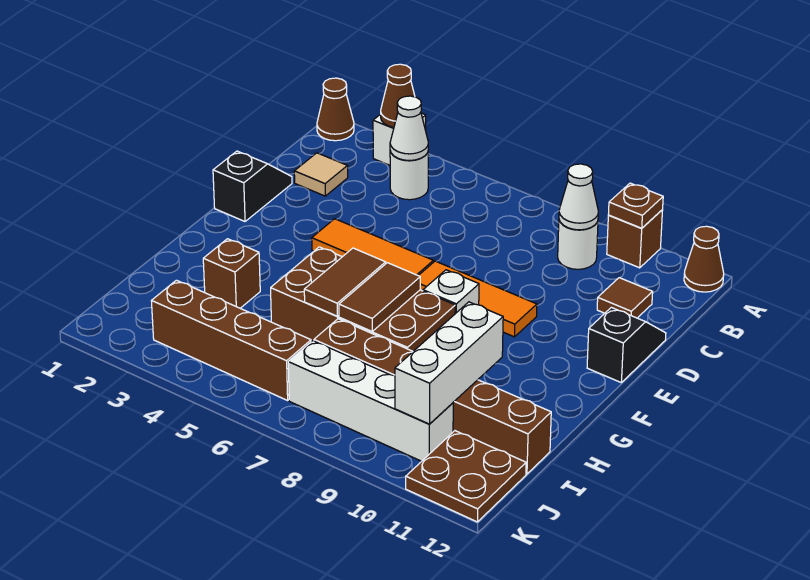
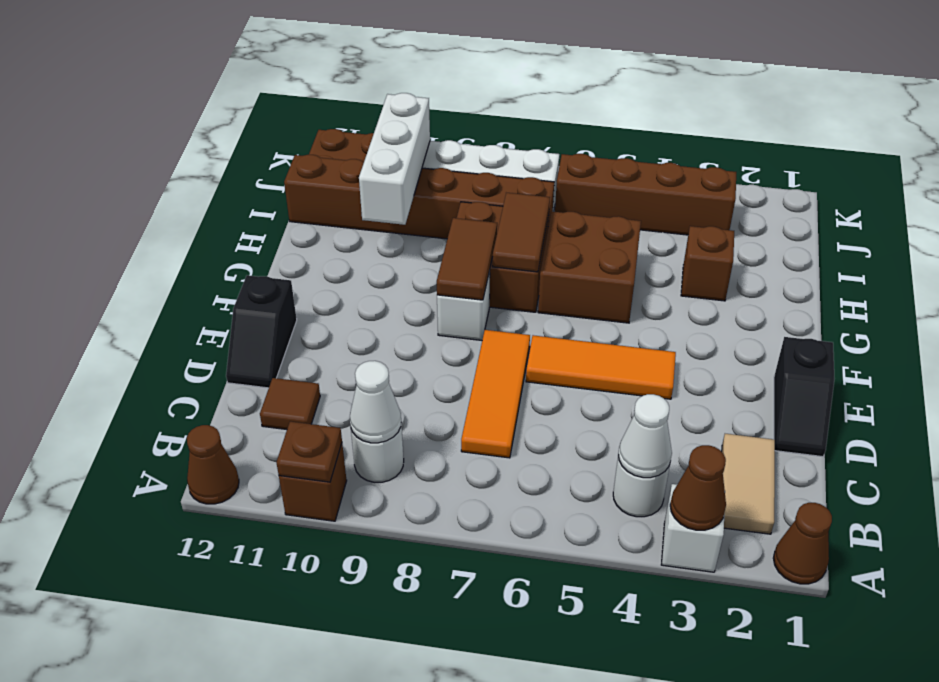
tan tile C2 level 1 -> tan tile B2:C2 level 1
orange tile E7:E9 level 1 -> orange tile C7:E7 level 1
brown tile G6:H6 level 2 -> brown tile F8:G8 level 2

